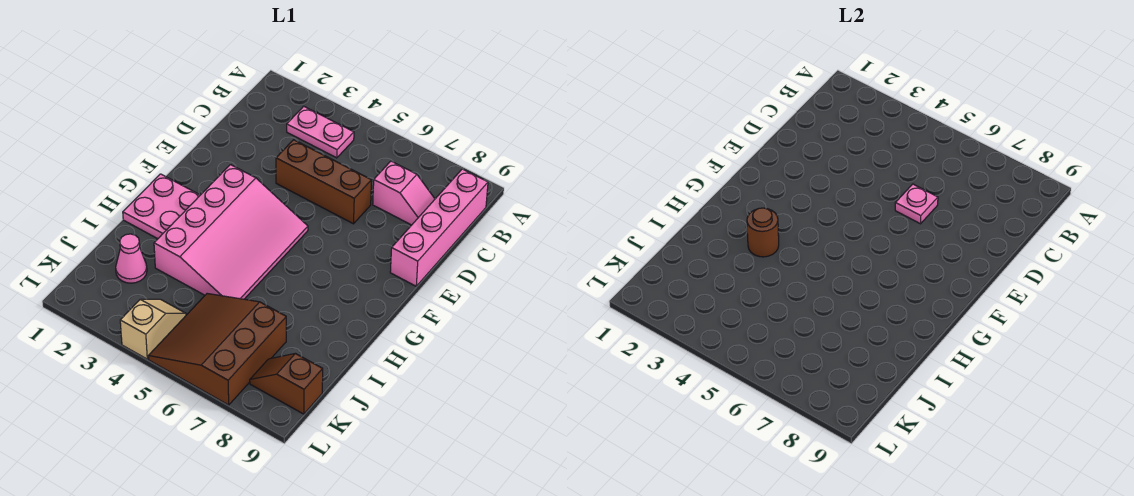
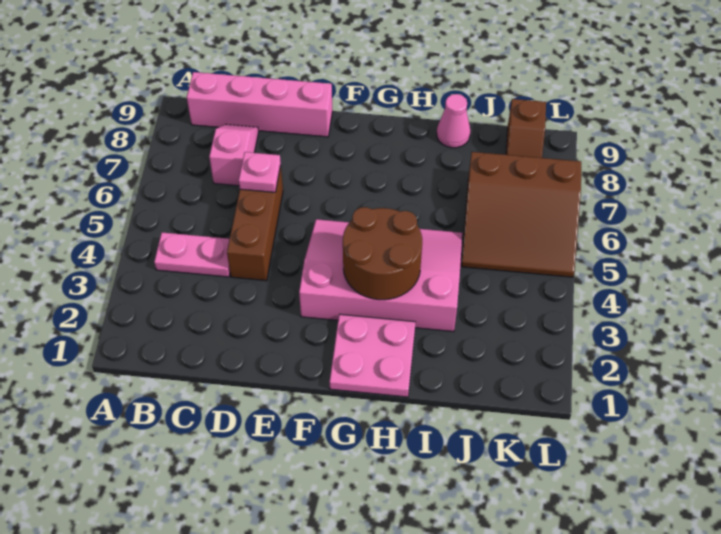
pink plate B3:B4 level 1 -> pink plate B4:C4 level 1
brown round brick H3 level 2 -> brown round brick G3:H4 level 2
pink cone J2 level 1 -> pink cone I9 level 1
tan slope K4:L4 level 1 top L -> none

